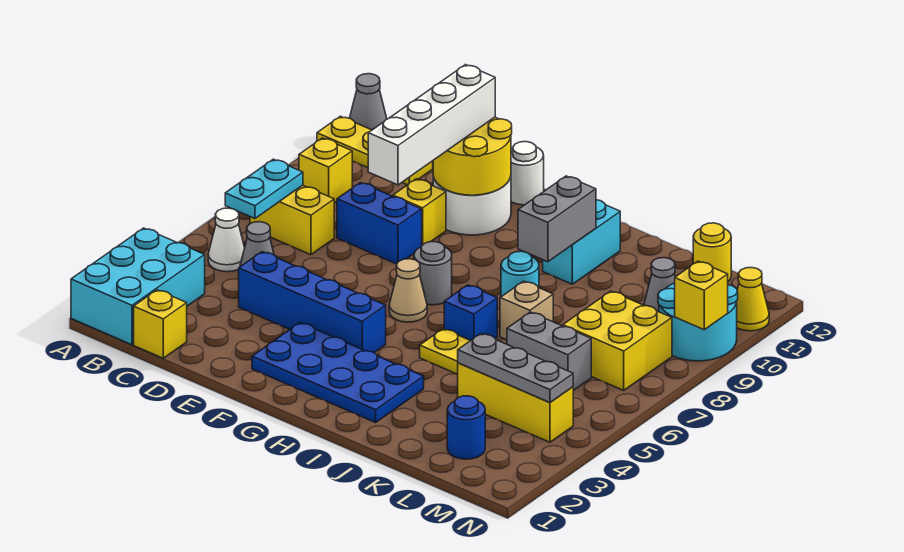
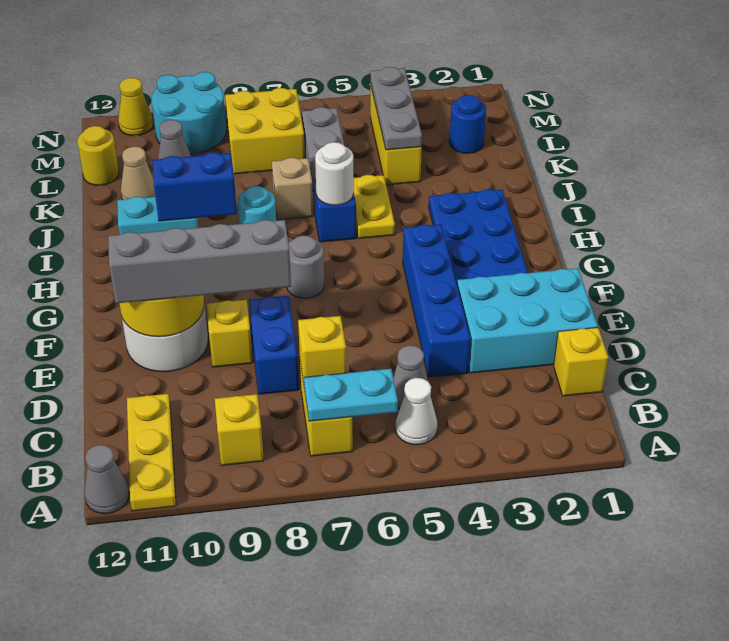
cyan brick A1:B3 level 1 -> cyan brick D1:E3 level 1
white brick E8:E11 level 3 -> grey brick E8:E11 level 3
white round brick F12 level 1 -> white round brick I6 level 2
tan cone G6 level 1 -> tan cone K11 level 1
grey brick I9:I10 level 2 -> blue brick I9:I10 level 2
yellow brick N9 level 2 -> yellow brick C7 level 2

